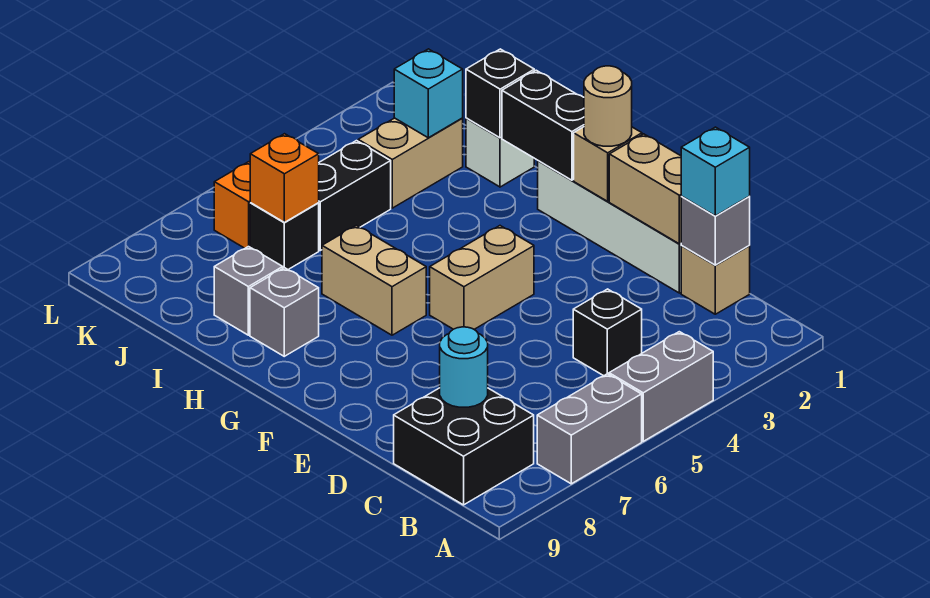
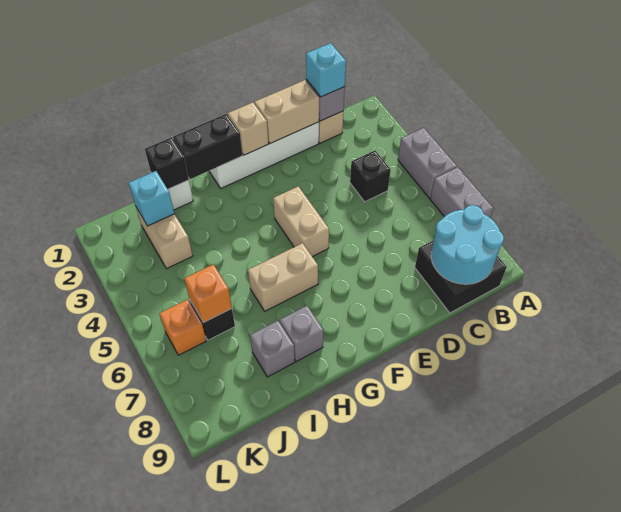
cyan round brick C8 level 2 -> cyan round brick B8:C9 level 2
tan round brick F1 level 3 -> none
black brick J4:J5 level 1 -> none

